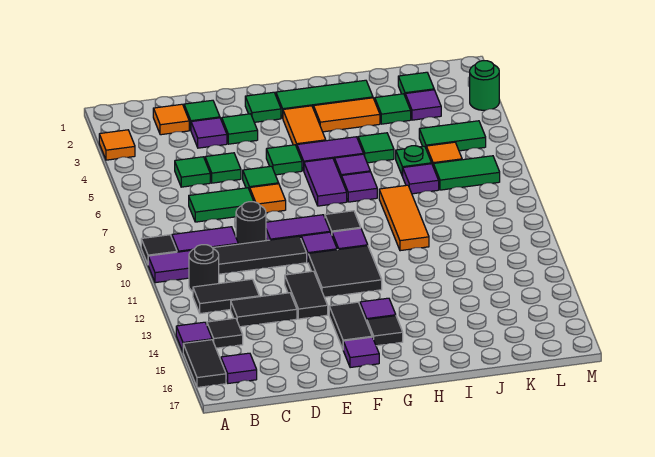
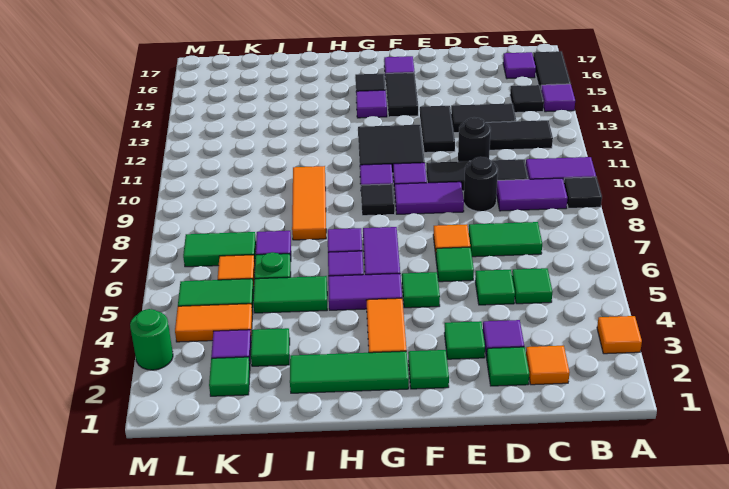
black round brick B11 level 1 -> black round brick D11 level 1
orange tile H3:I3 level 1 -> orange tile K4:L4 level 1
green tile I5 level 1 -> green tile I5:J5 level 1

